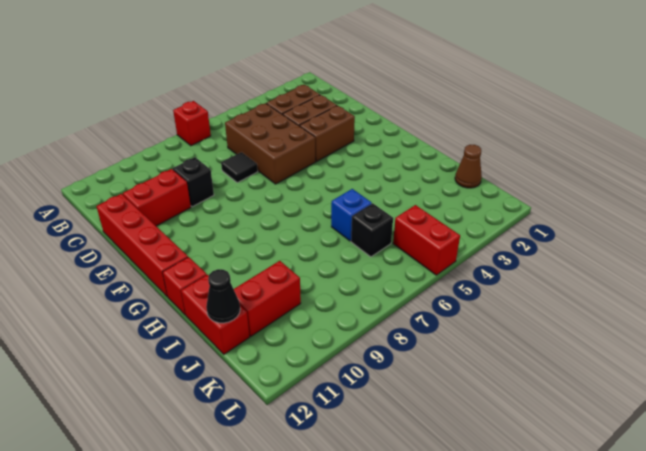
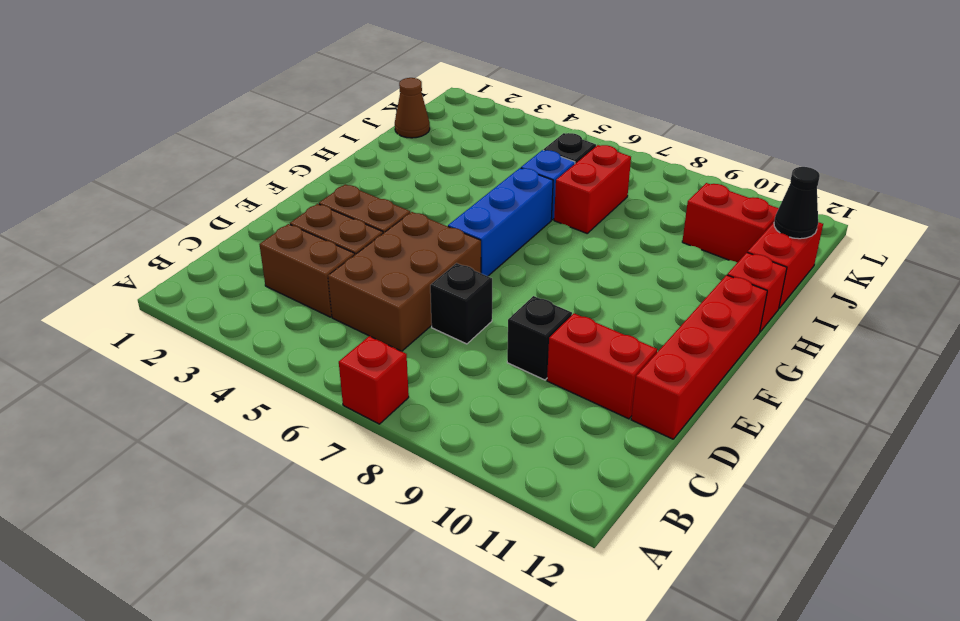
black tile D7 level 1 -> black brick D7 level 1
none -> blue brick F6:H6 level 1
red brick K5:L5 level 1 -> red brick I7:J7 level 1

